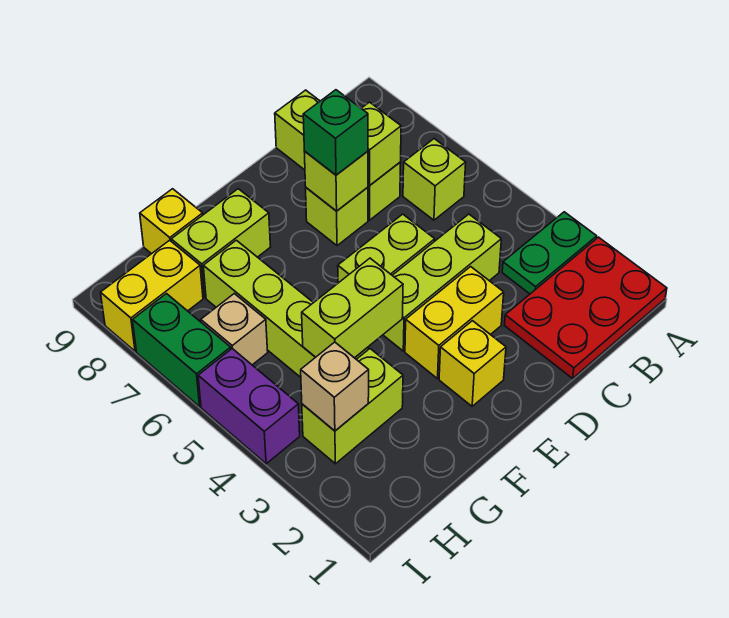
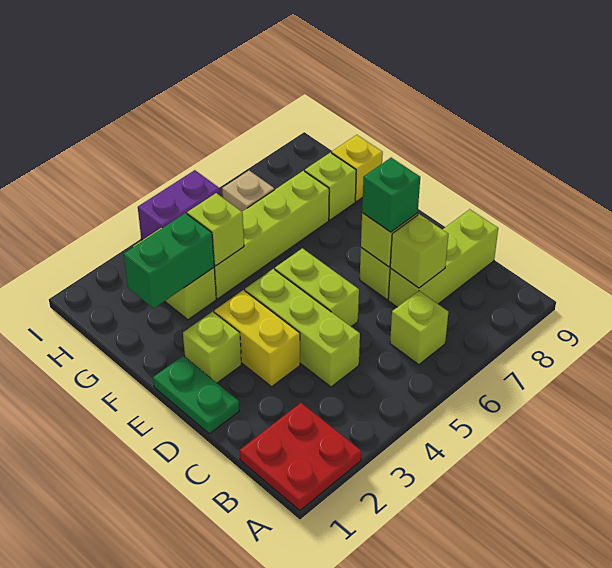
red plate A1:C2 level 1 -> red plate A1:B2 level 1
green plate A3:B3 level 1 -> green plate D1:E1 level 1
yellow brick E2 level 1 -> lime brick E2 level 1
lime brick F4:G4 level 2 -> lime brick G4 level 2
lime brick F8:G8 level 1 -> lime brick G8 level 1
tan brick H3 level 2 -> none
yellow brick H8:I8 level 1 -> none
green brick I6:I7 level 1 -> green brick G2:G3 level 2

